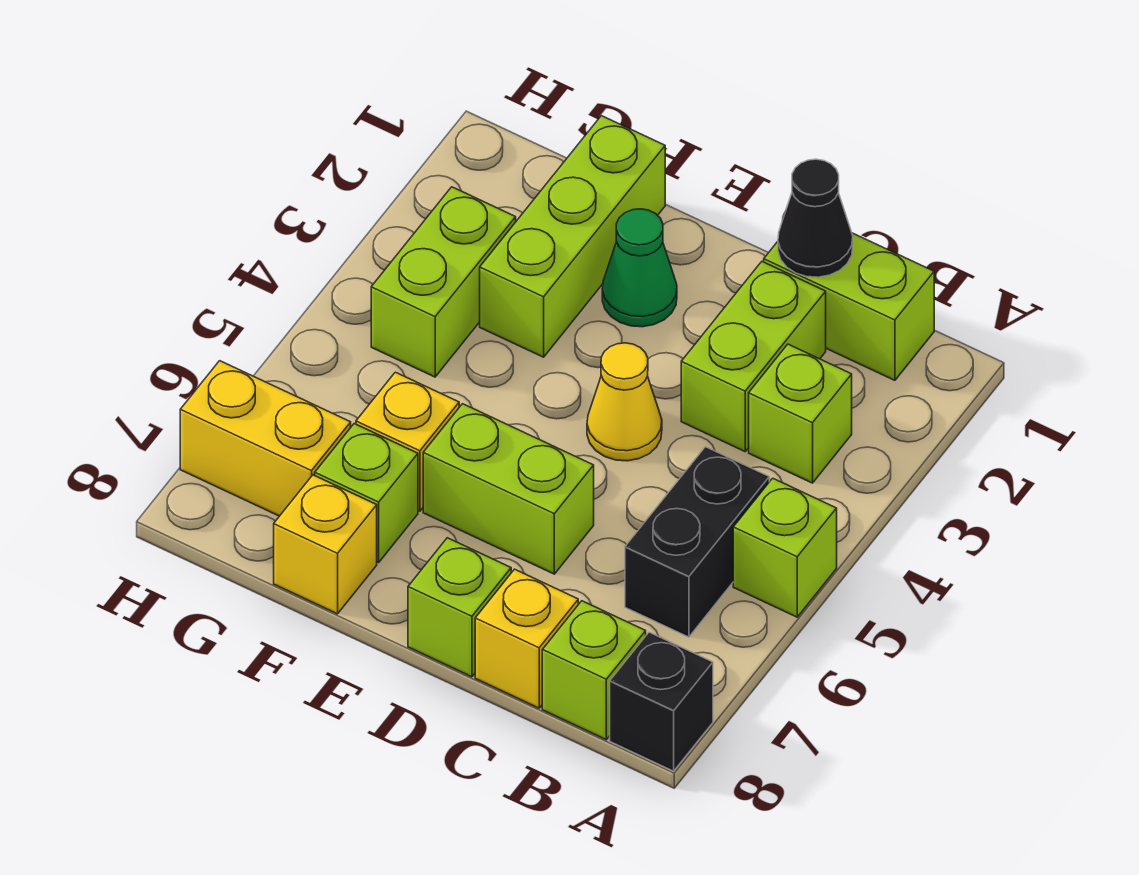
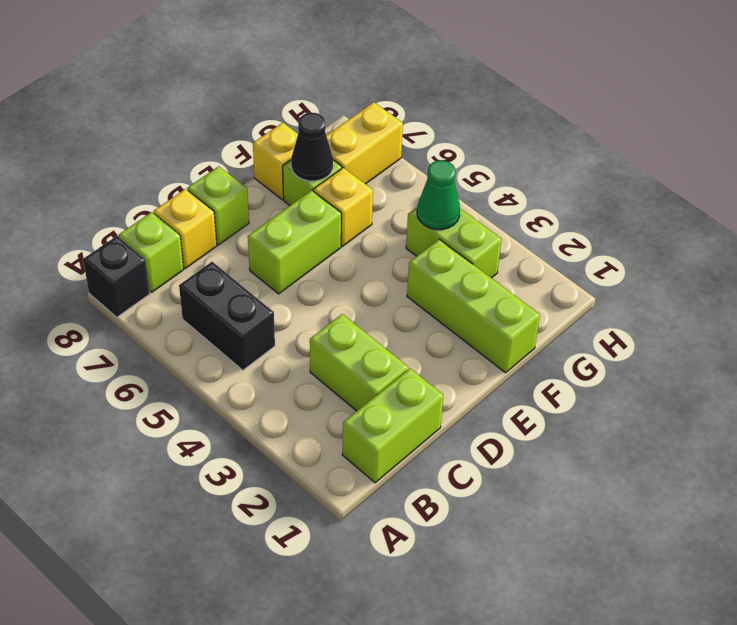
lime brick A5 level 1 -> none
lime brick B3 level 1 -> none
black cone C1 level 2 -> black cone F7 level 2
yellow cone D4 level 1 -> none
green cone E2 level 1 -> green cone G4 level 2

